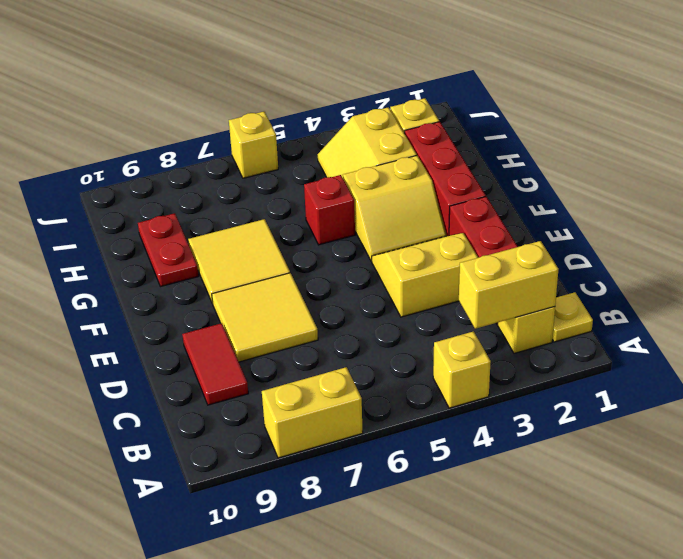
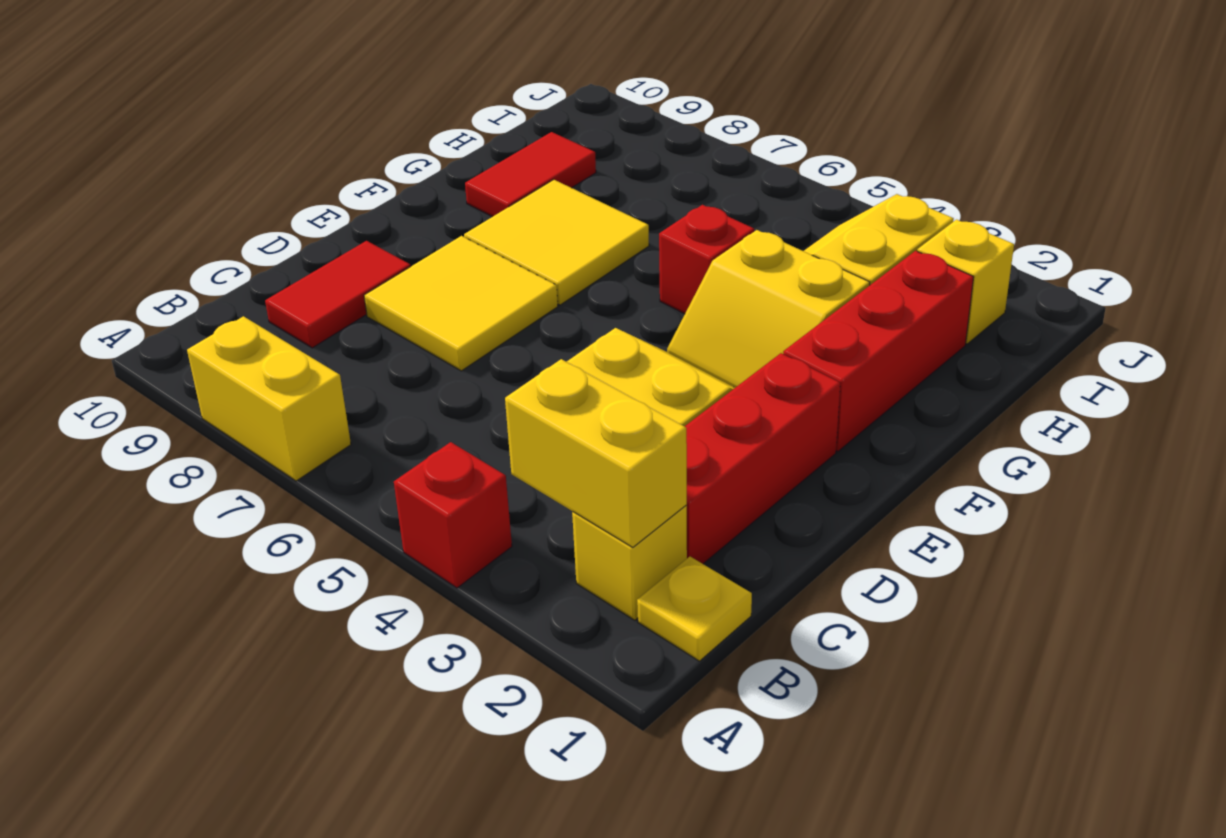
yellow brick A4 level 1 -> red brick A4 level 1
red plate G9:H9 level 1 -> red tile G9:H9 level 1
yellow brick J6 level 1 -> none

